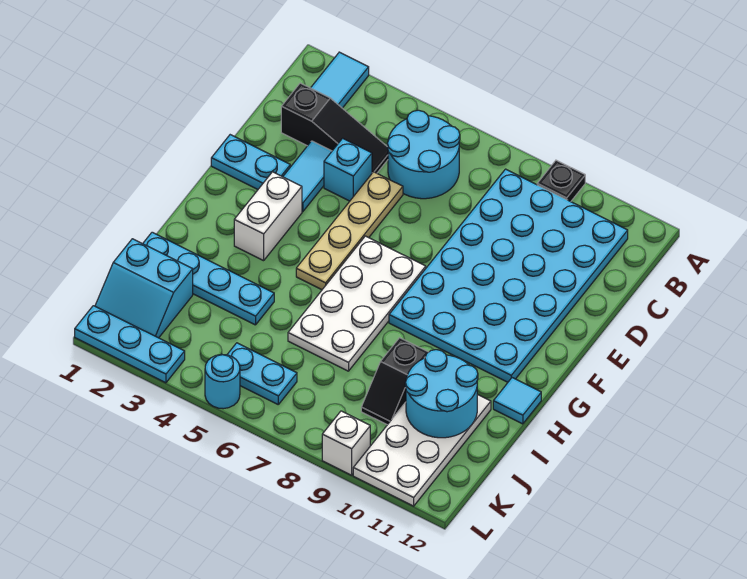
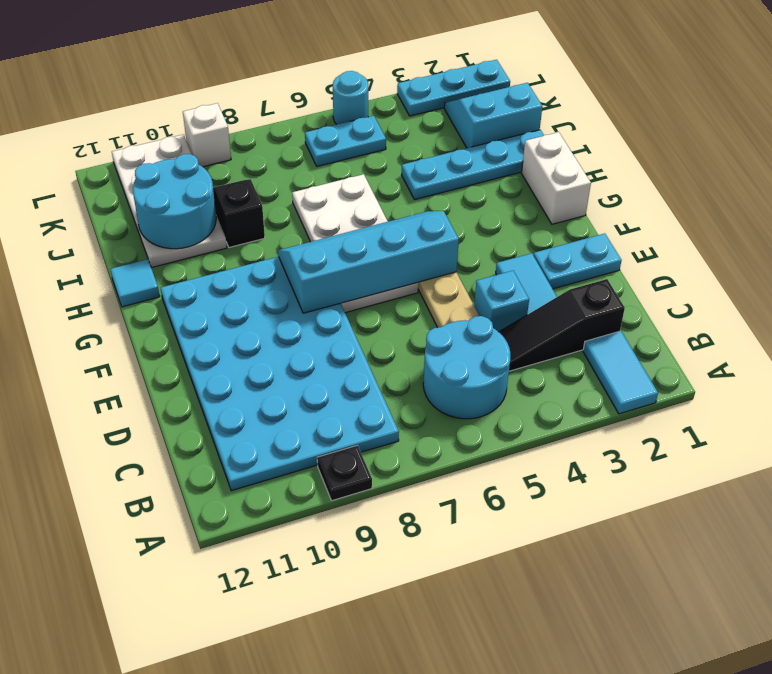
white brick F3:G3 level 1 -> white brick G1:H1 level 1
none -> cyan slope F5:G8 level 2 top F

